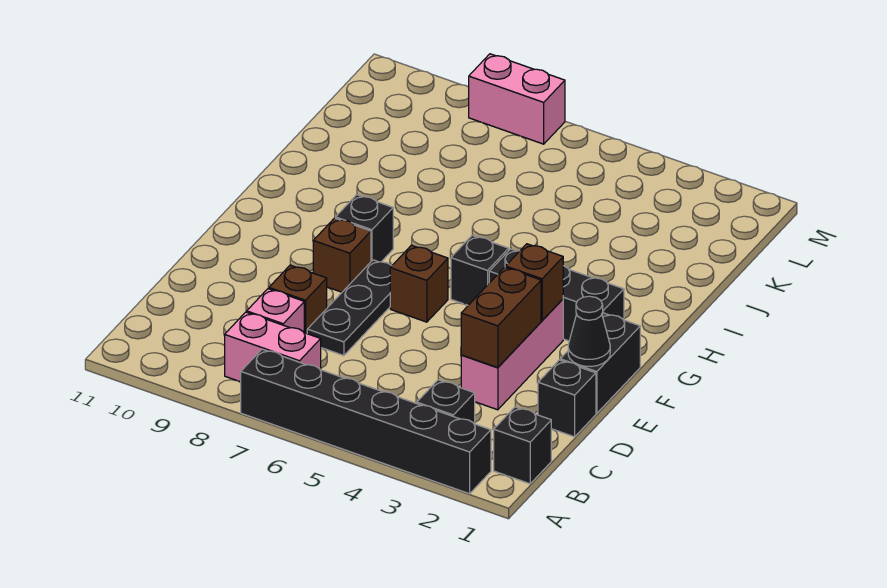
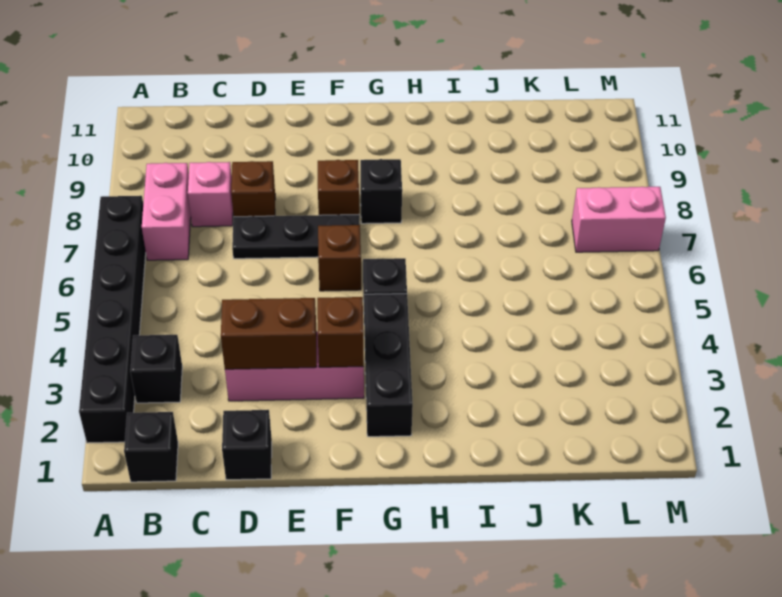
black brick E1:F1 level 1 -> none
black cone E1 level 2 -> none
pink brick M7:M8 level 1 -> pink brick L7:M7 level 1

